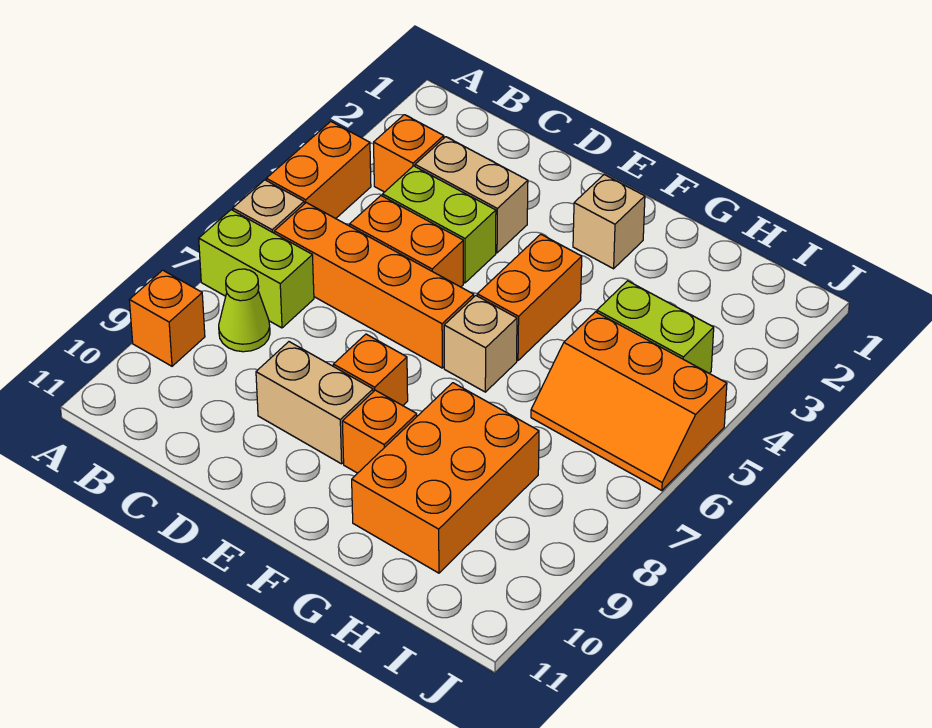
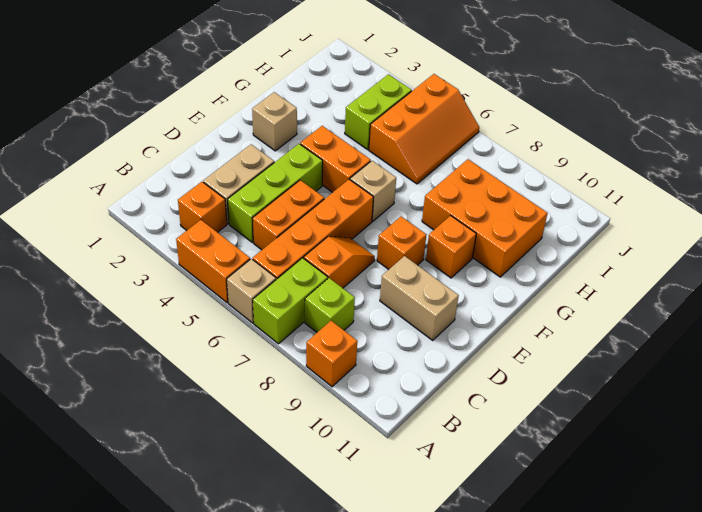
lime cone B8 level 1 -> lime brick B8 level 1
lime brick C4:D4 level 1 -> lime brick C4:E4 level 1
none -> orange slope C7:D7 level 1 top C
tan brick D9:E9 level 1 -> tan brick D9:D10 level 1

